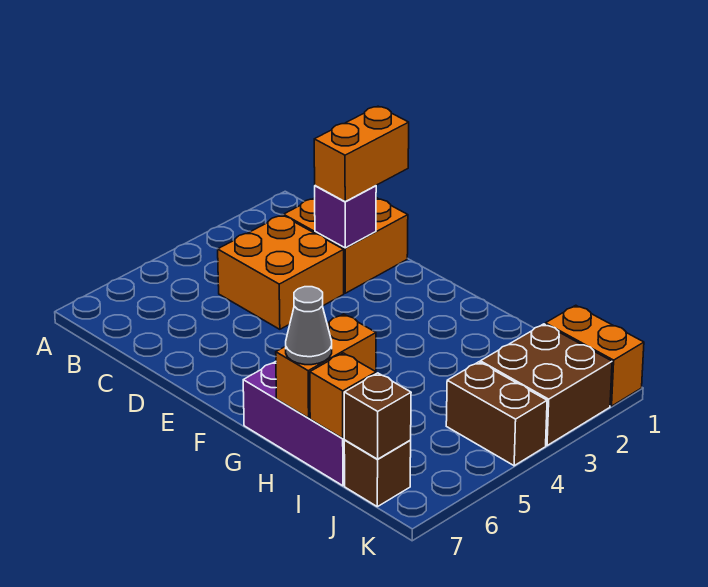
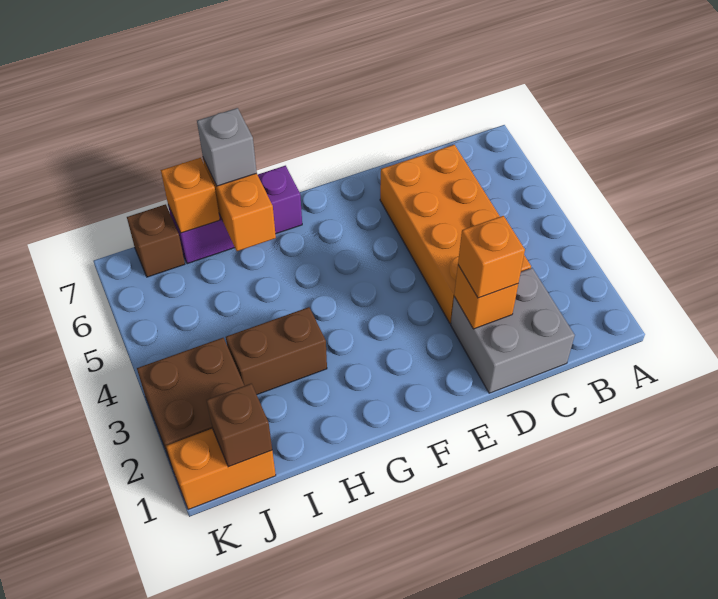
orange brick C1:D2 level 1 -> grey brick C1:D2 level 1
orange brick C3:D4 level 1 -> orange brick C3:D6 level 1
orange brick D1:D2 level 3 -> orange brick D2 level 3
purple brick D2 level 2 -> orange brick D2 level 2
grey cone H7 level 3 -> grey brick H7 level 3
brown brick J4:K4 level 1 -> brown brick H3:I3 level 1
brown brick J7 level 2 -> brown brick J1 level 2

